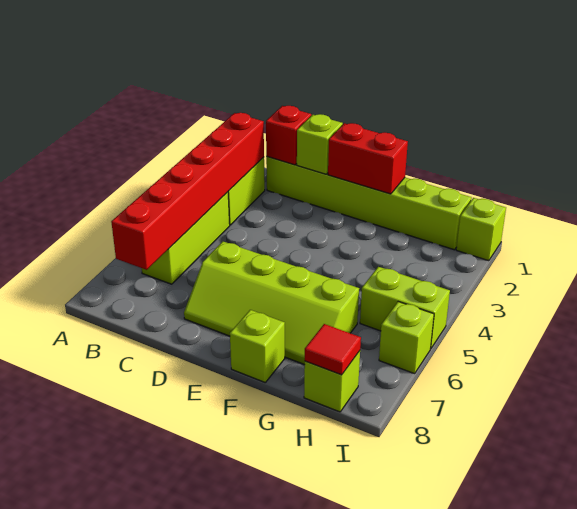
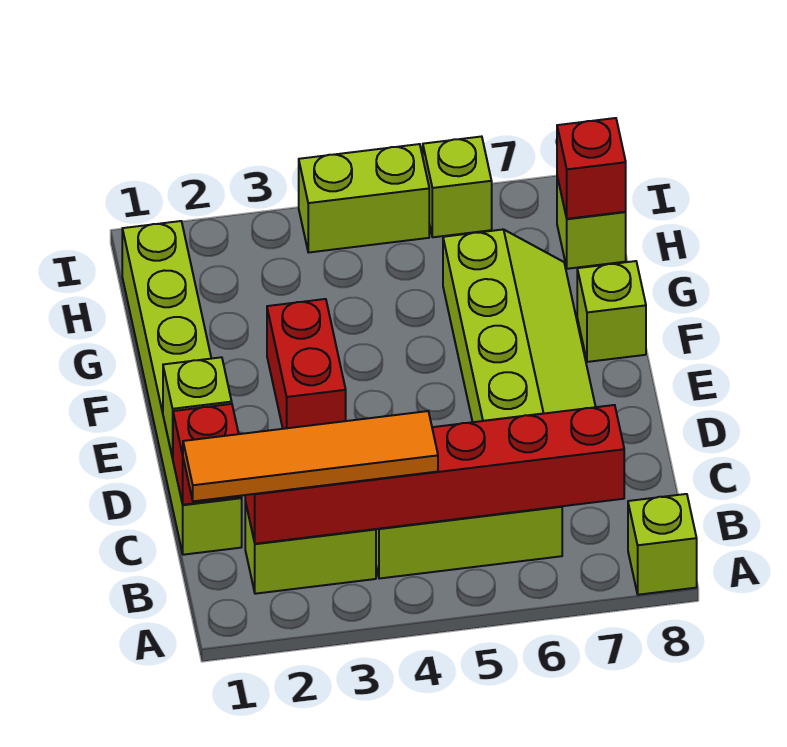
none -> orange tile B1:B4 level 3
red brick E1:F1 level 2 -> red brick E3:F3 level 1
lime brick H5:I5 level 1 -> lime brick I4:I5 level 1
red tile H8 level 2 -> red brick H8 level 2
lime brick I1 level 1 -> lime brick A8 level 1

